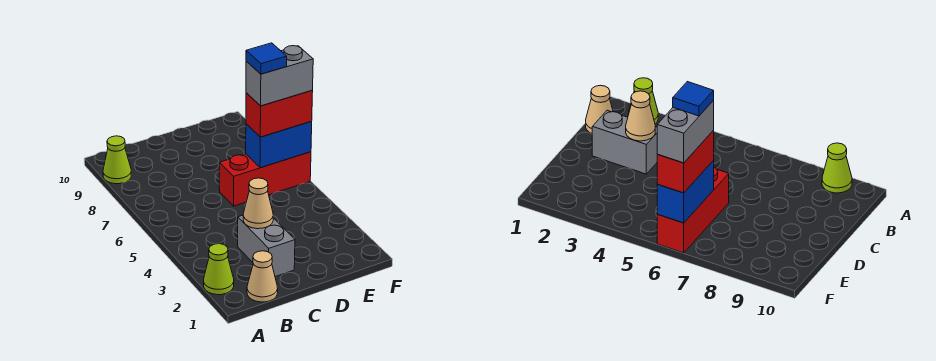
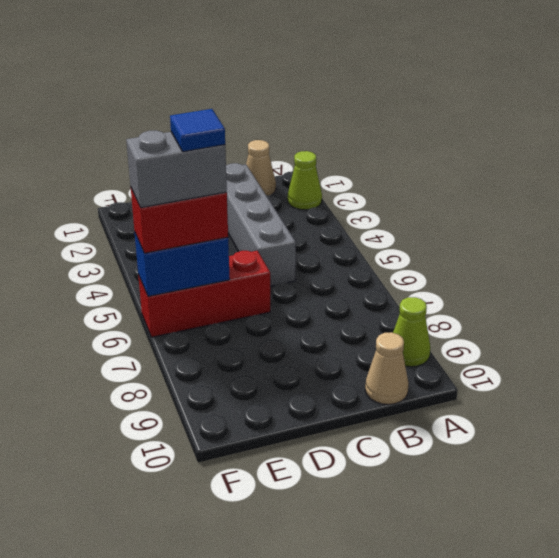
grey brick C2:C3 level 1 -> grey brick C2:C5 level 1
tan cone C3 level 2 -> tan cone B10 level 1

